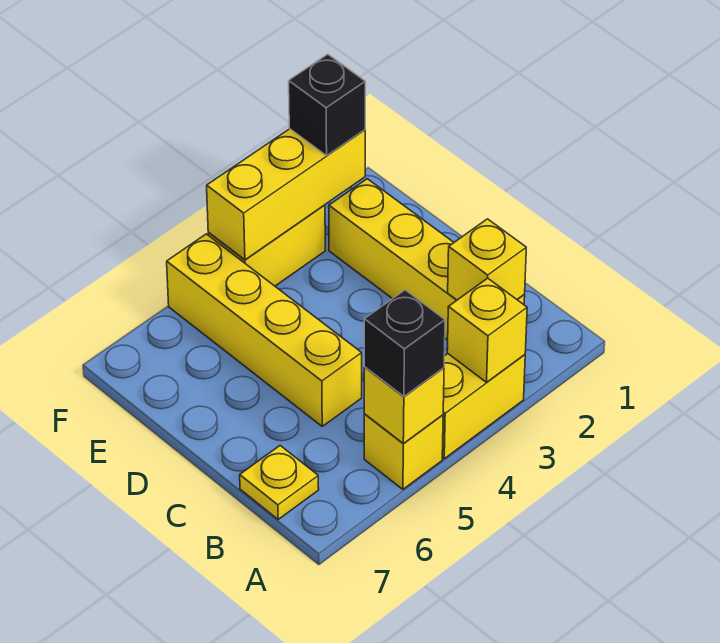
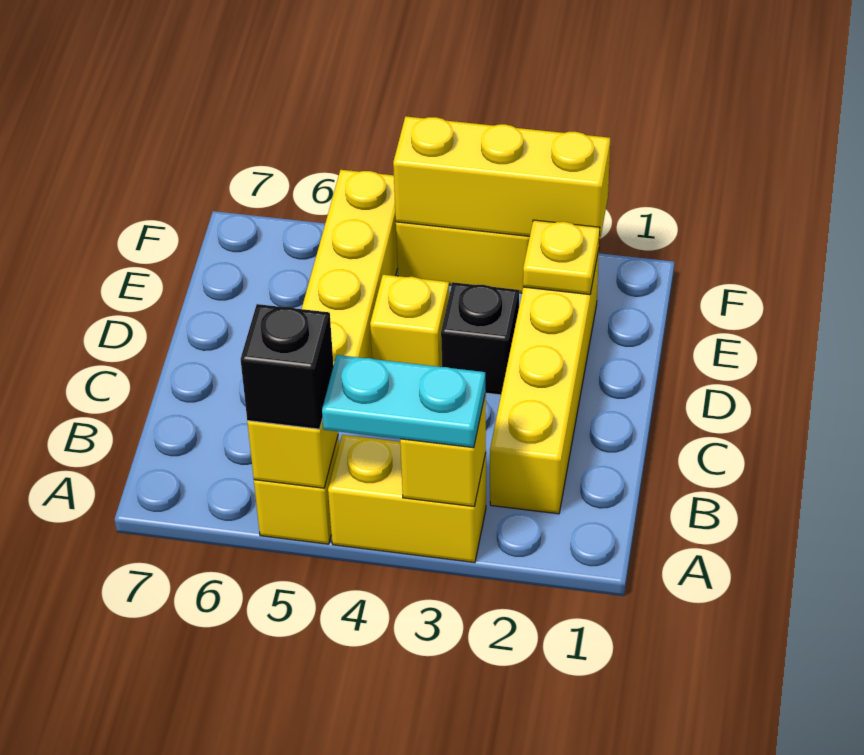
none -> cyan plate A3:A4 level 3
yellow brick B2 level 2 -> yellow brick D4 level 1
yellow plate B7 level 1 -> yellow plate E2 level 2
black brick F2 level 3 -> black brick D3 level 1

